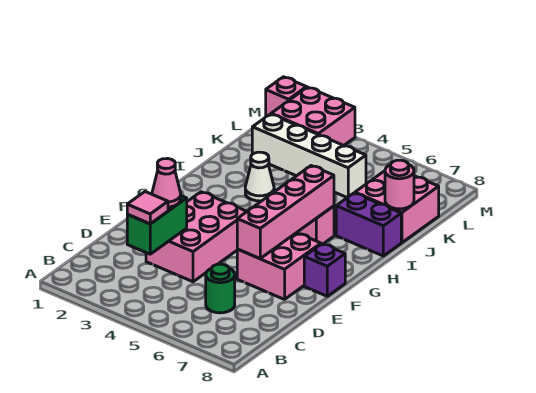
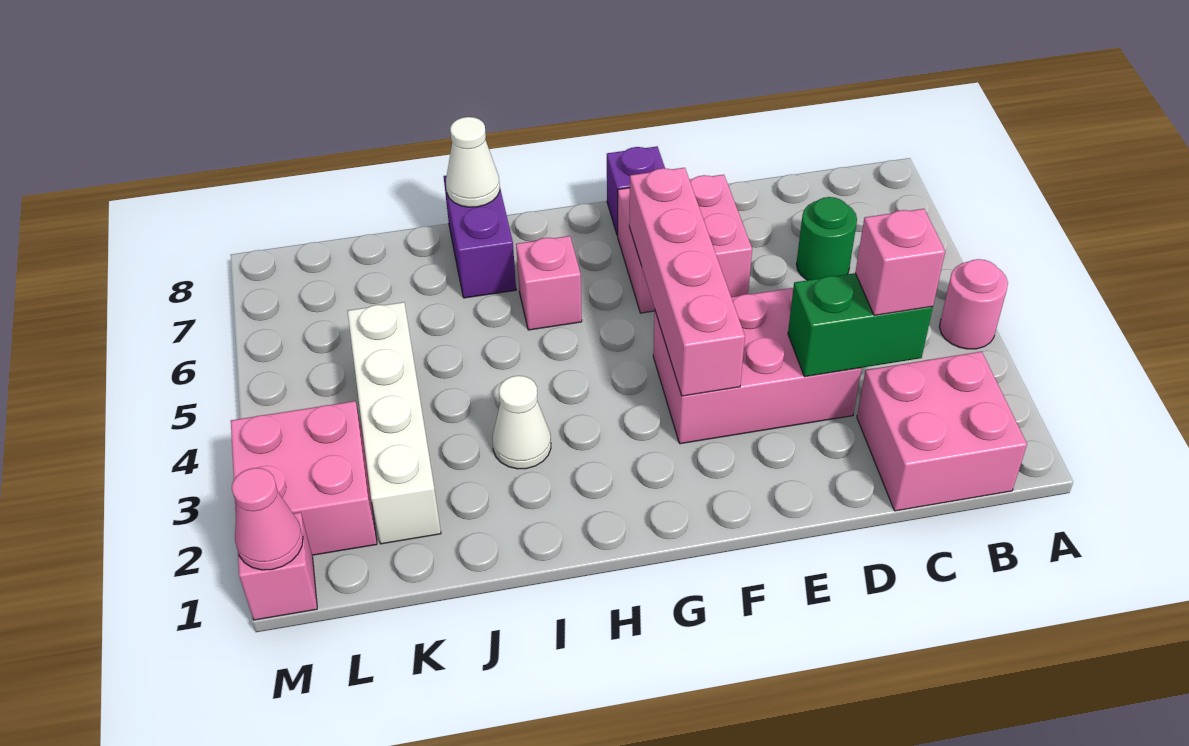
pink tile C3 level 3 -> pink brick C3 level 3
pink cone D3 level 3 -> pink cone M1 level 2
pink brick E6:H6 level 2 -> pink brick F3:F6 level 2
none -> white cone I8 level 2
pink brick J7:K8 level 1 -> pink brick B1:C2 level 1
pink round brick J8 level 2 -> pink round brick A4 level 1

